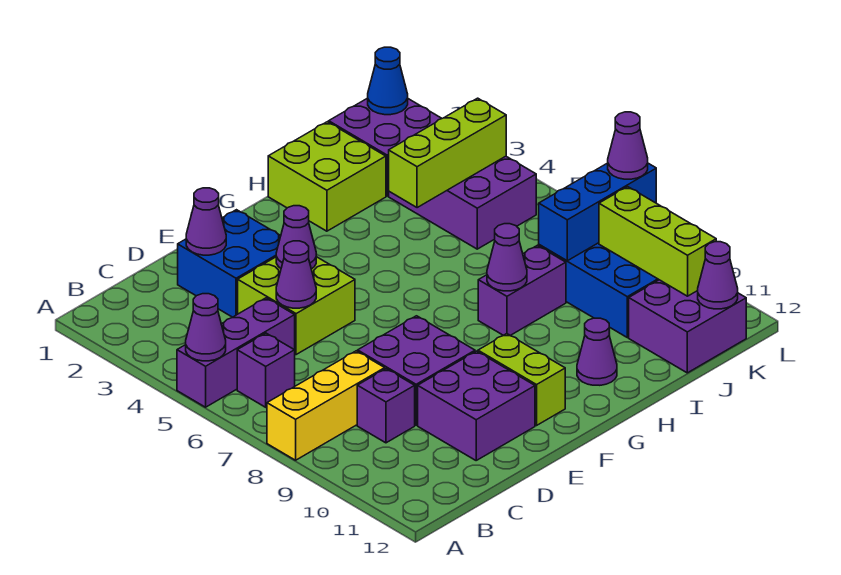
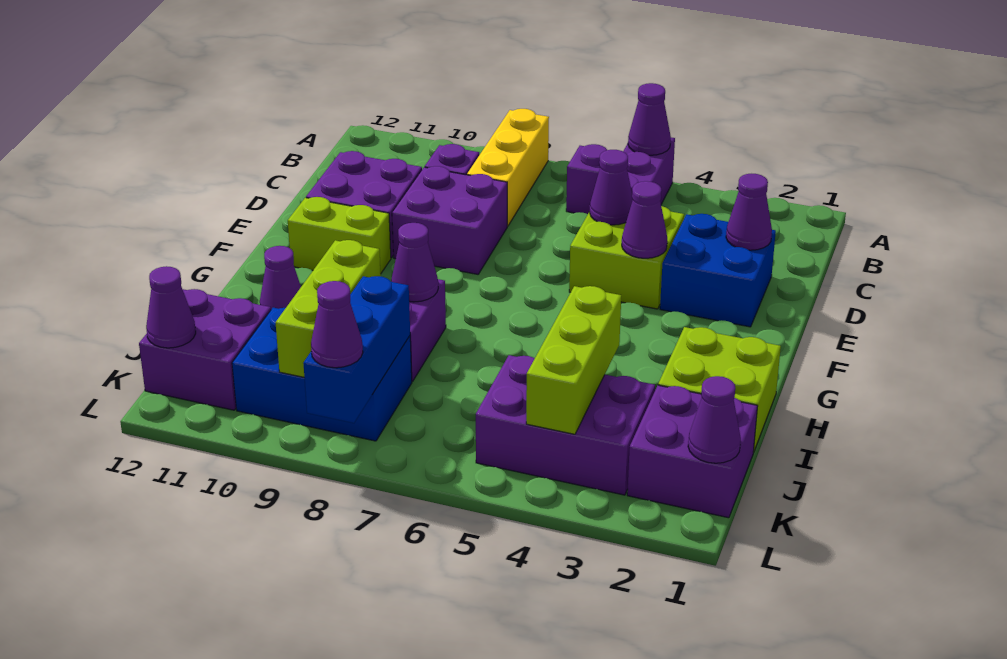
blue cone K1 level 2 -> purple cone K1 level 2
lime brick K9:K11 level 2 -> lime brick I9:K9 level 2

